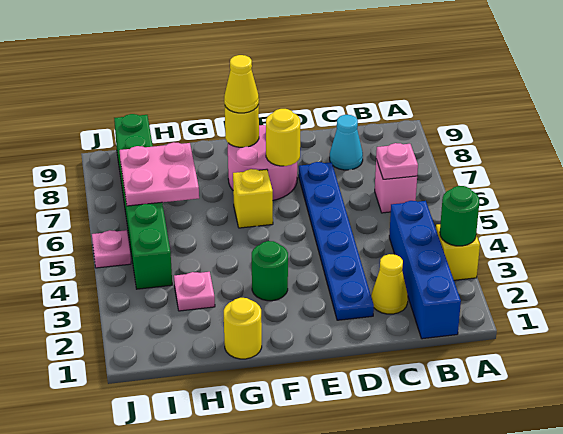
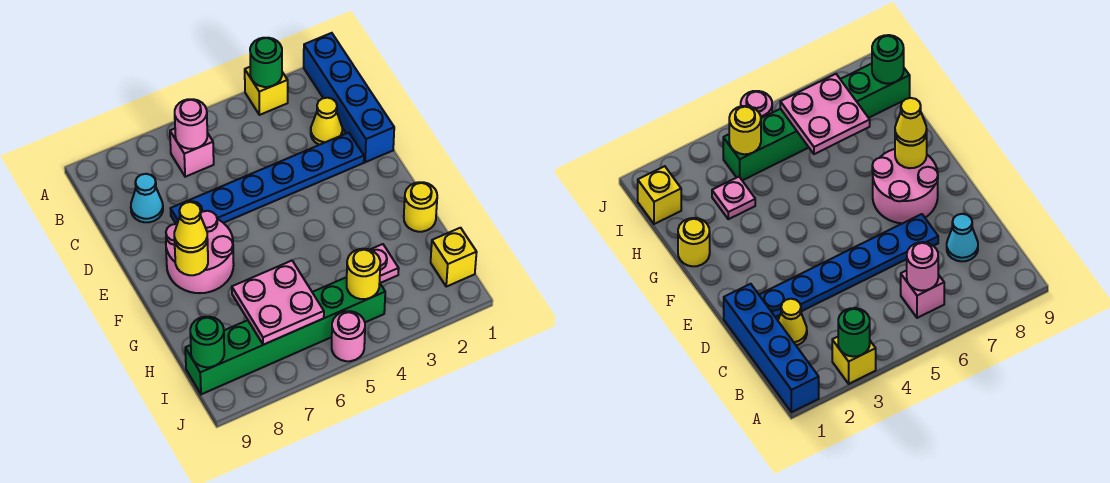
blue brick B1:B4 level 1 -> blue brick A1:D1 level 1
pink plate B6 level 2 -> pink round brick B6 level 2
yellow round brick E7 level 2 -> yellow round brick I4 level 2
green round brick F3 level 1 -> green round brick I9 level 2
yellow brick F6 level 1 -> yellow brick I1 level 1
pink plate J5 level 1 -> pink round brick J5 level 1

